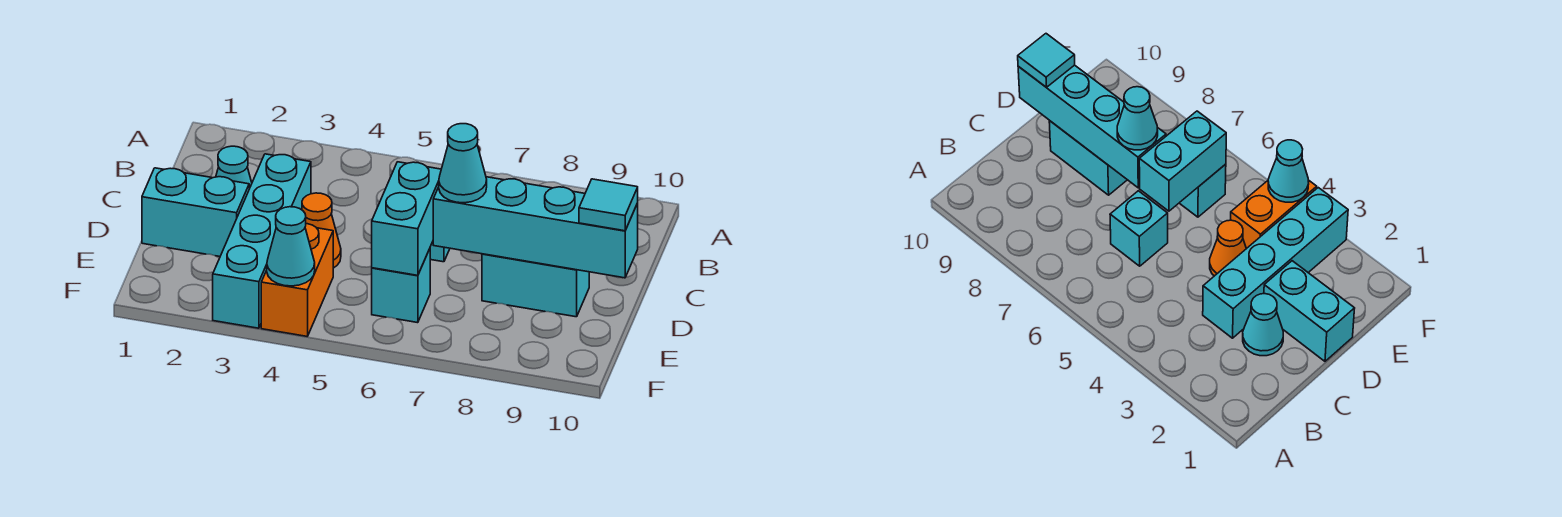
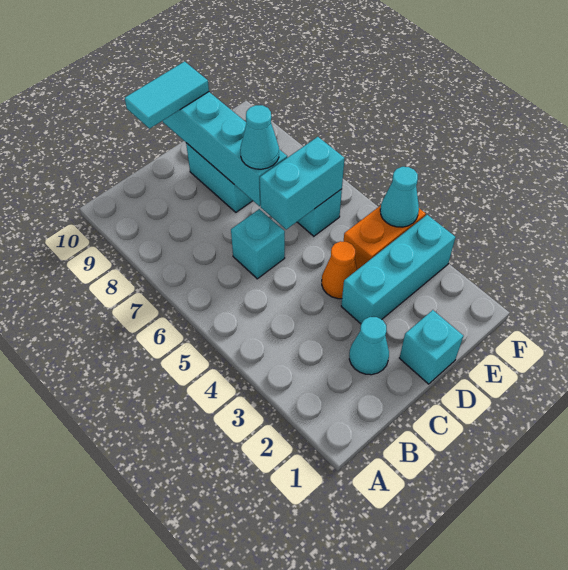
cyan brick C3:F3 level 1 -> cyan brick D3:F3 level 1
cyan brick D1:D2 level 1 -> cyan brick D1 level 1
cyan tile D10 level 3 -> cyan tile C10:D10 level 3

